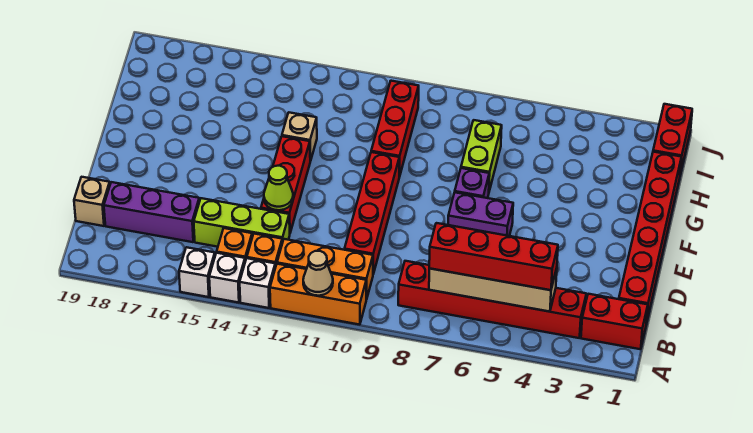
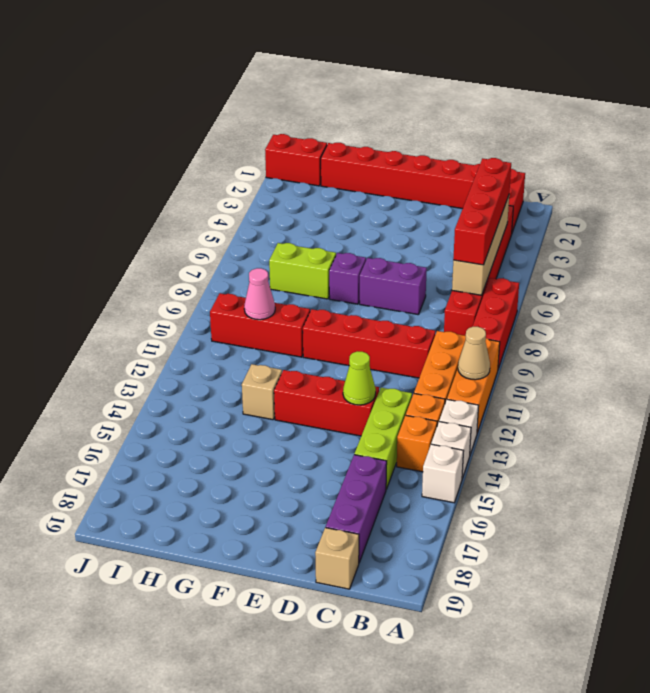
none -> red brick A7:A9 level 1
purple brick E6:E7 level 1 -> purple brick D7:E7 level 1
none -> pink cone H10 level 2

